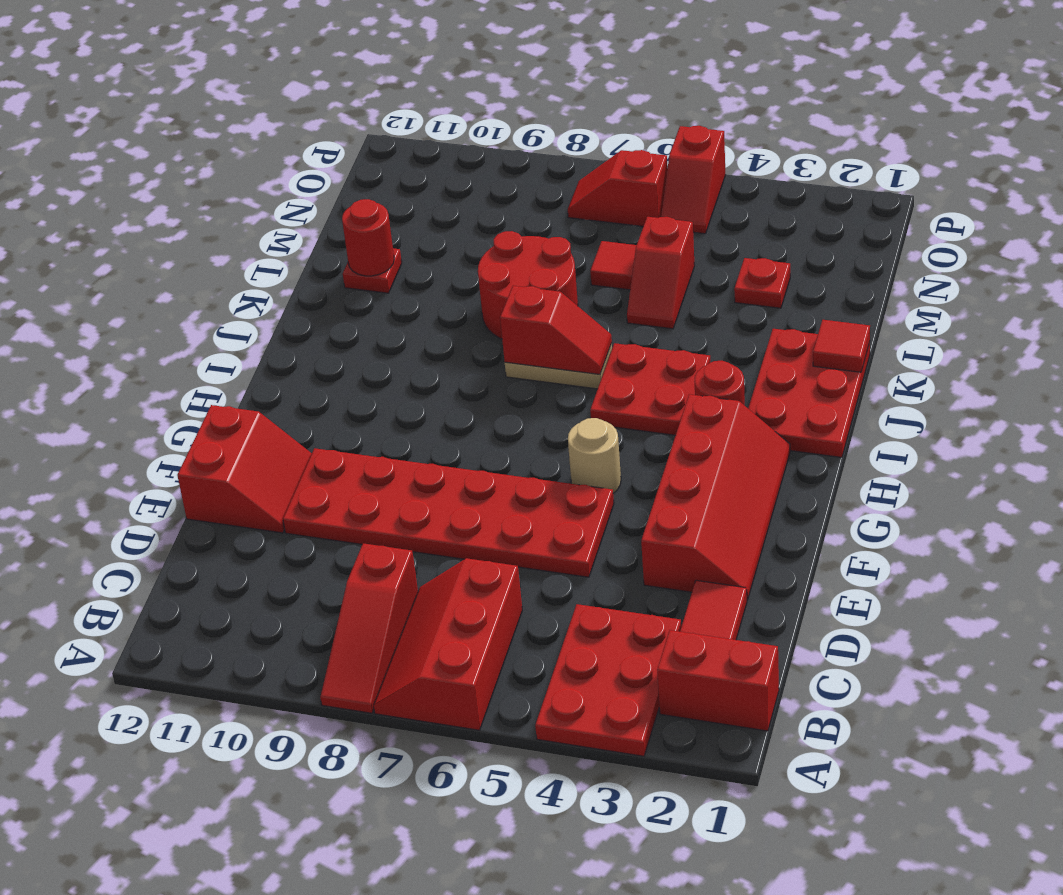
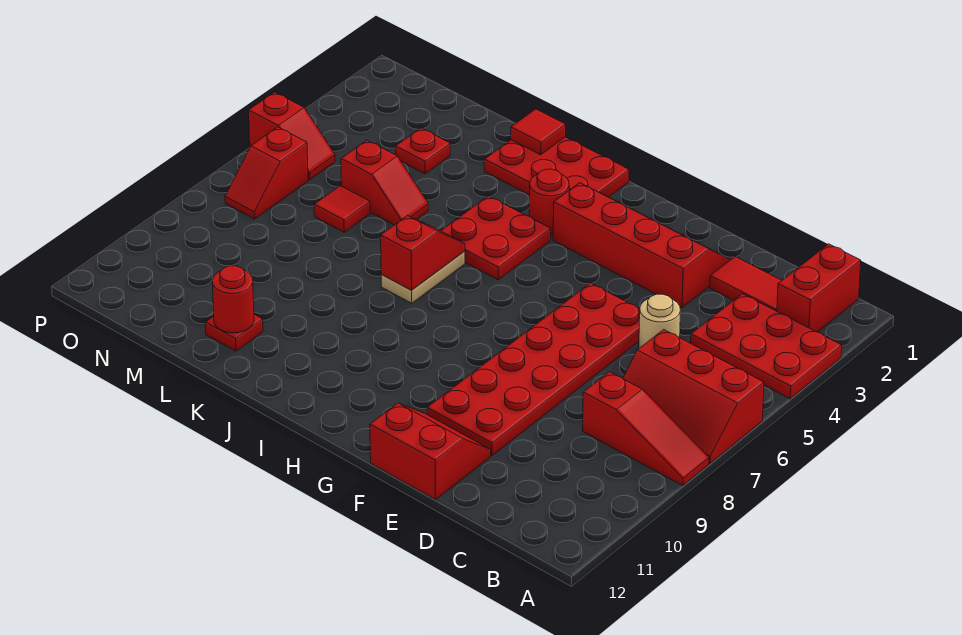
tan round brick G5 level 1 -> tan round brick D5 level 1
red round brick K7:L8 level 1 -> none

